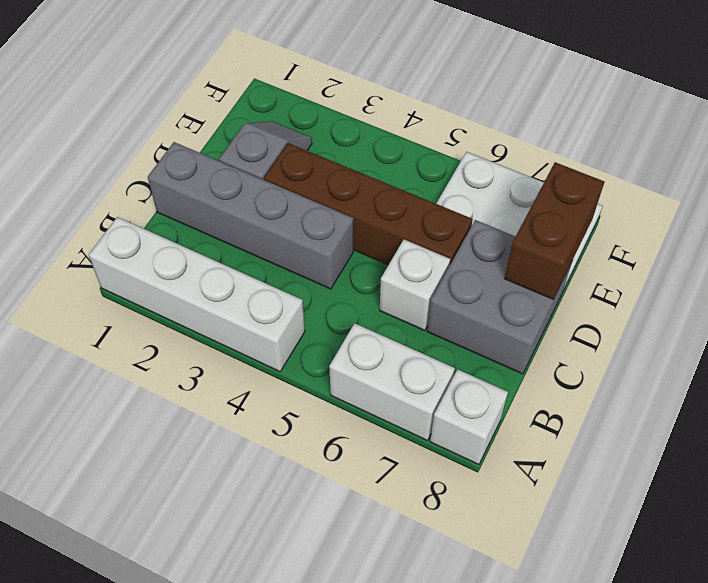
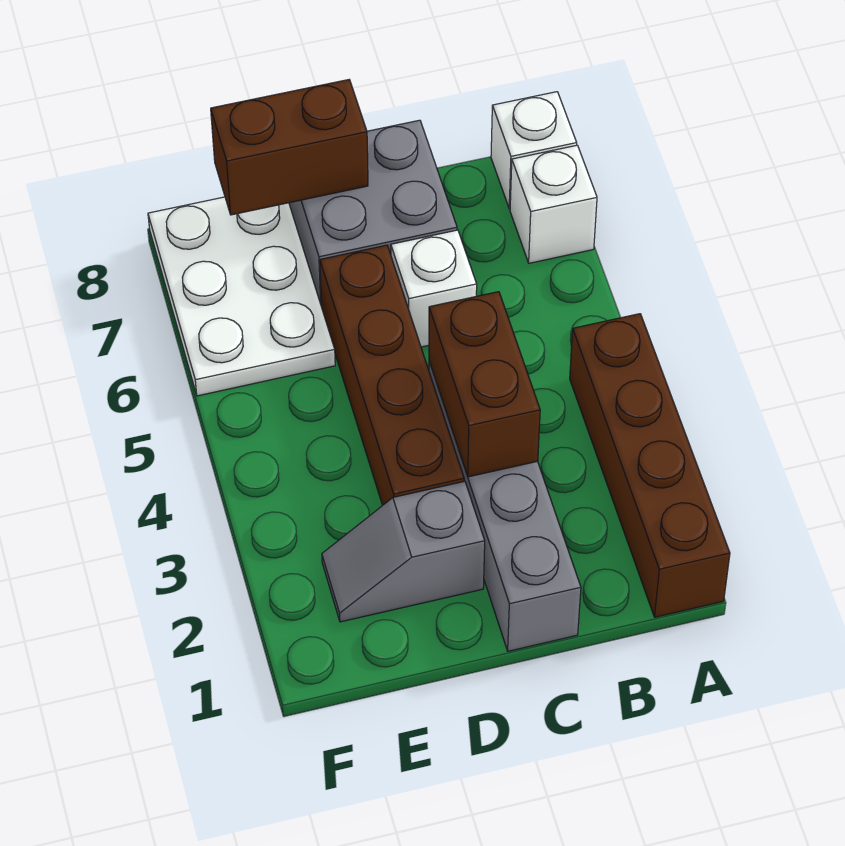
white brick A1:A4 level 1 -> brown brick A1:A4 level 1
white brick A6:A7 level 1 -> white brick A7 level 1
none -> brown brick C3:C4 level 2

